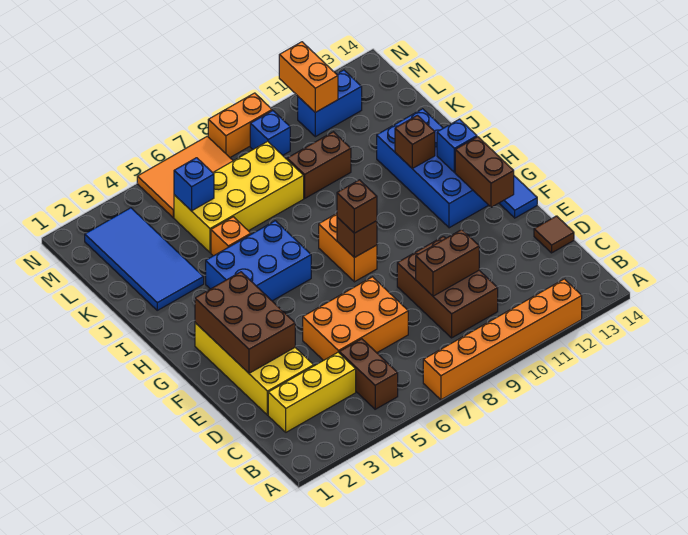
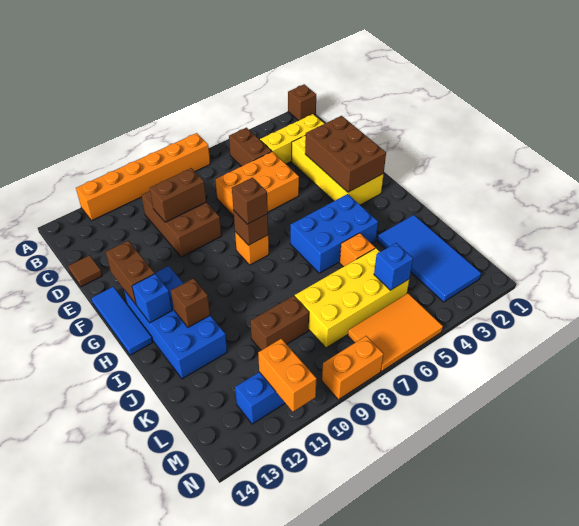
none -> brown brick A1 level 1
orange brick G8:H8 level 1 -> orange brick G8 level 1
blue brick M9 level 1 -> none

